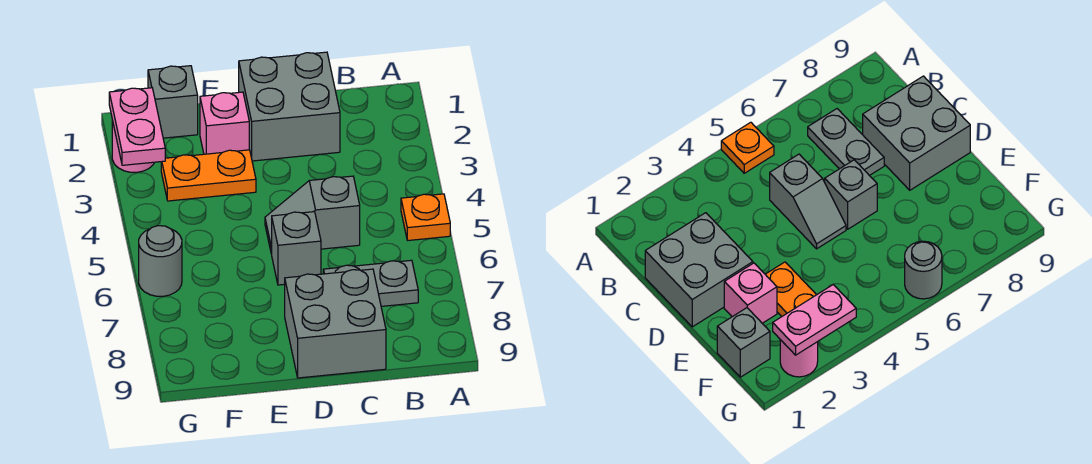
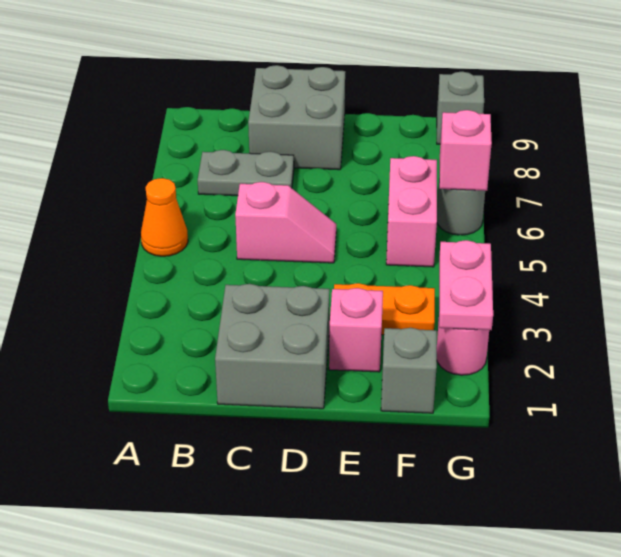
orange plate A5 level 1 -> orange cone A5 level 1
grey slope C5:D5 level 1 top C -> pink slope C5:D5 level 1 top C
grey brick D6 level 1 -> grey brick G9 level 1
none -> pink brick F5:F6 level 1
none -> pink brick G6 level 2

